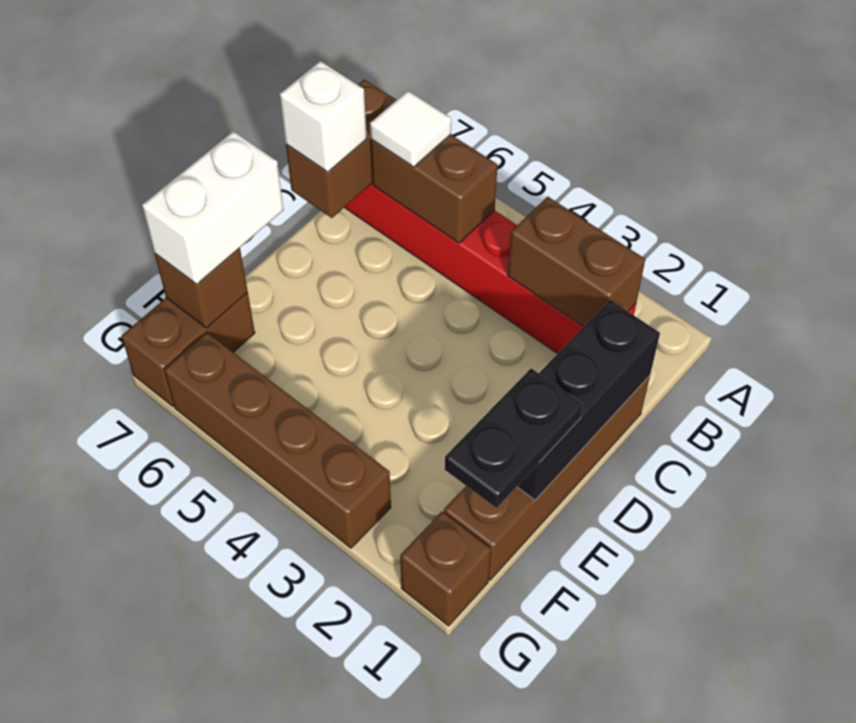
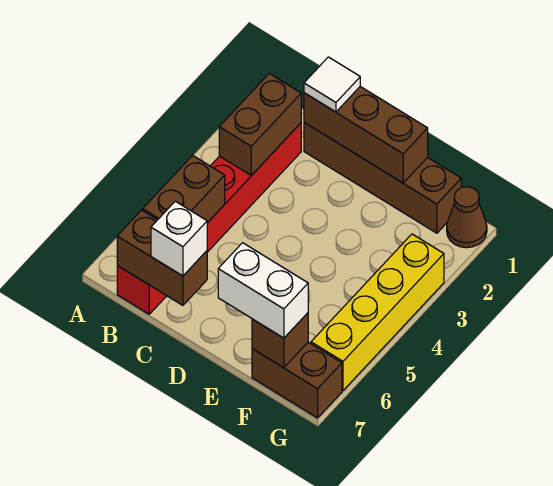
white tile B6 level 3 -> white tile C1 level 3
black brick C1:E1 level 2 -> brown brick C1:E1 level 2
black plate E1:F1 level 3 -> none
brown brick G1 level 1 -> brown cone G1 level 1
brown brick G3:G6 level 1 -> yellow brick G3:G6 level 1

